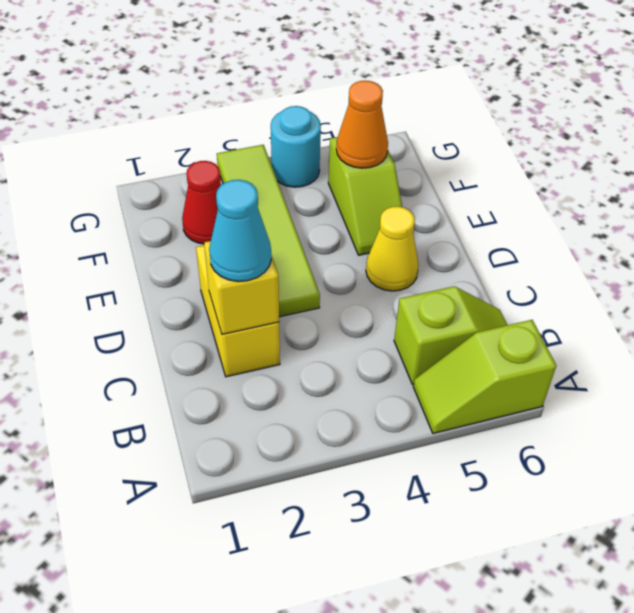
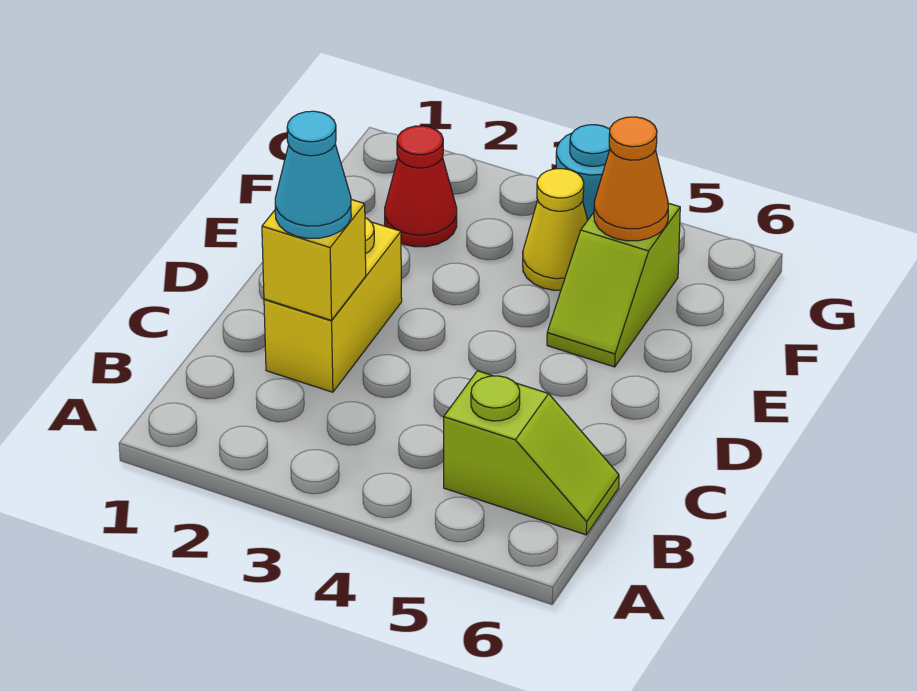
lime slope A5:A6 level 1 top 6 -> none
lime tile D3:G3 level 1 -> none
yellow cone D5 level 1 -> yellow cone F4 level 1

